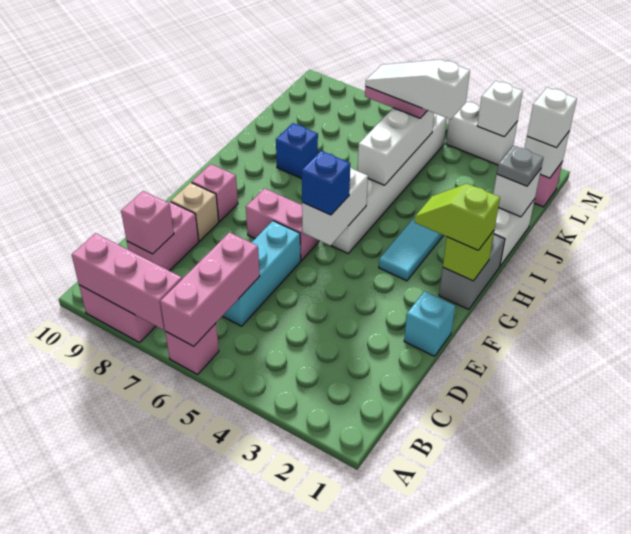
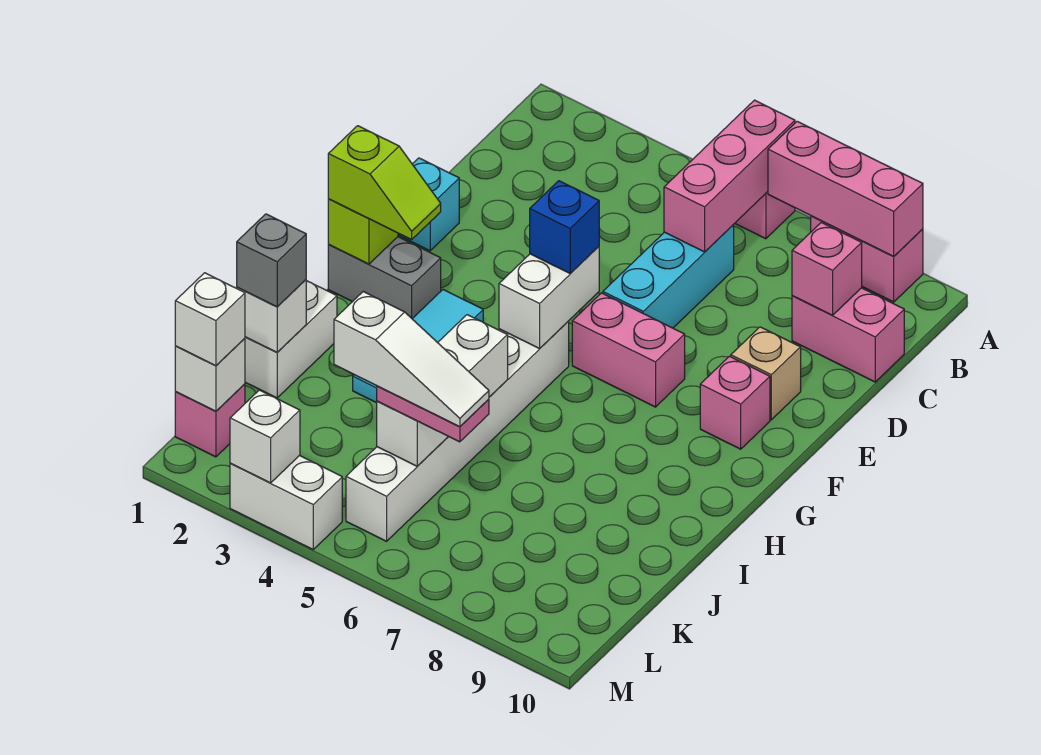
pink brick C9:D9 level 1 -> pink brick C9:C10 level 1
grey brick G1:H1 level 1 -> grey brick G1:G2 level 1
blue brick I8 level 1 -> none
grey plate J1 level 3 -> grey brick J1 level 3

